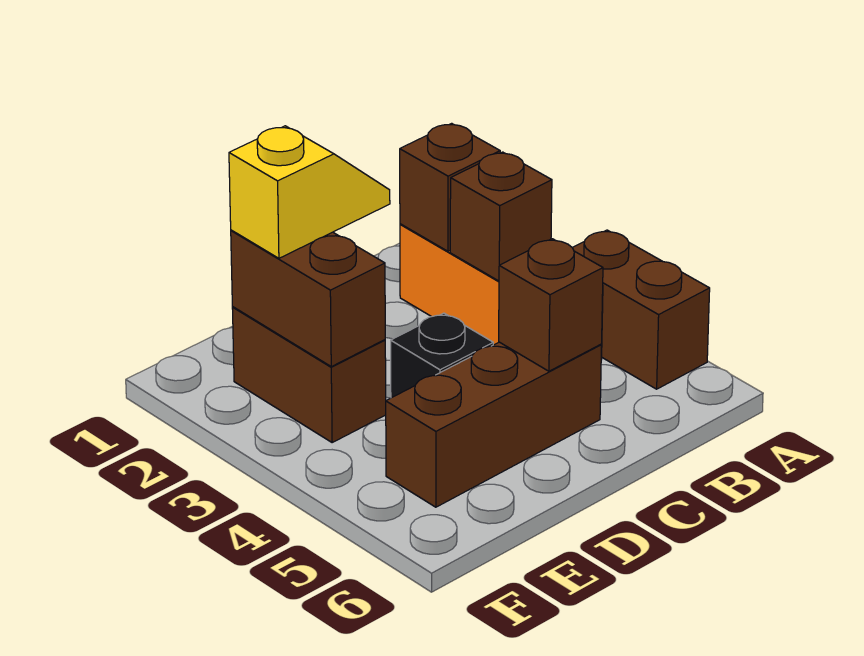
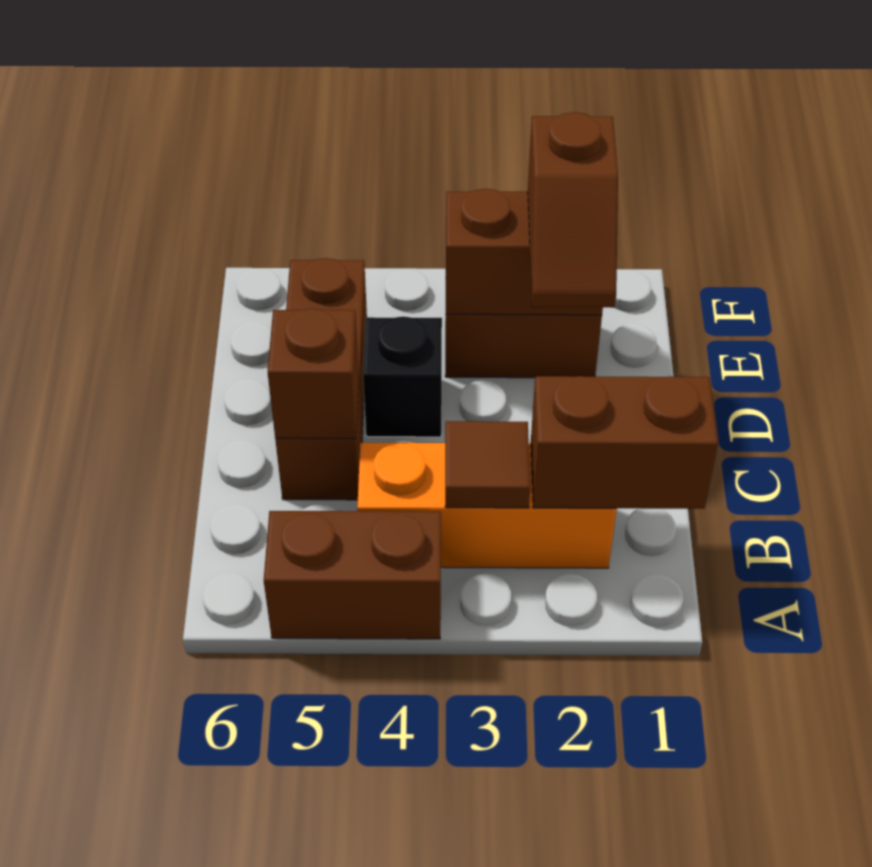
brown brick B2 level 2 -> brown brick B1:B2 level 2
brown brick B3 level 2 -> brown tile B3 level 2
yellow slope D2:E2 level 3 top E -> brown slope D2:E2 level 3 top E

